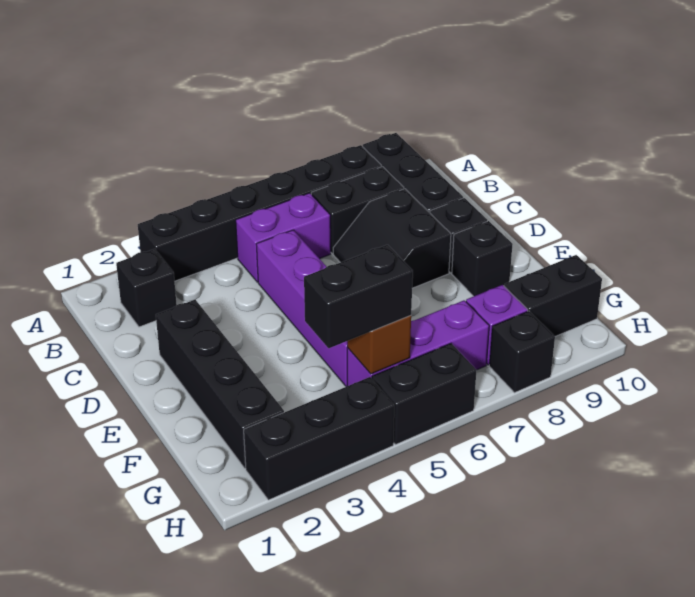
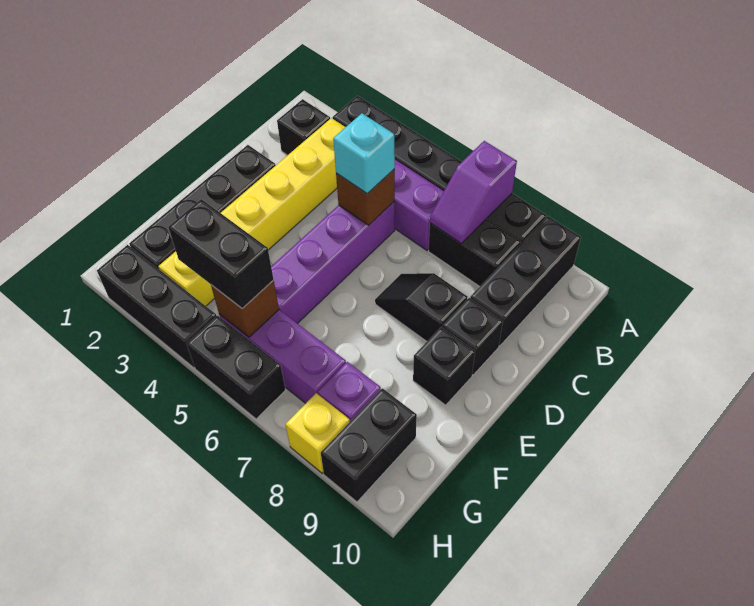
none -> purple slope A7:B7 level 2 top A
none -> yellow brick B3:G3 level 1
none -> brown brick C5 level 2
none -> cyan brick C5 level 3
black slope C7:D8 level 1 top 8 -> black slope D7:D8 level 1 top 8
black brick G9:G10 level 1 -> black brick G9:H9 level 1
black brick H8 level 1 -> yellow brick H8 level 1

